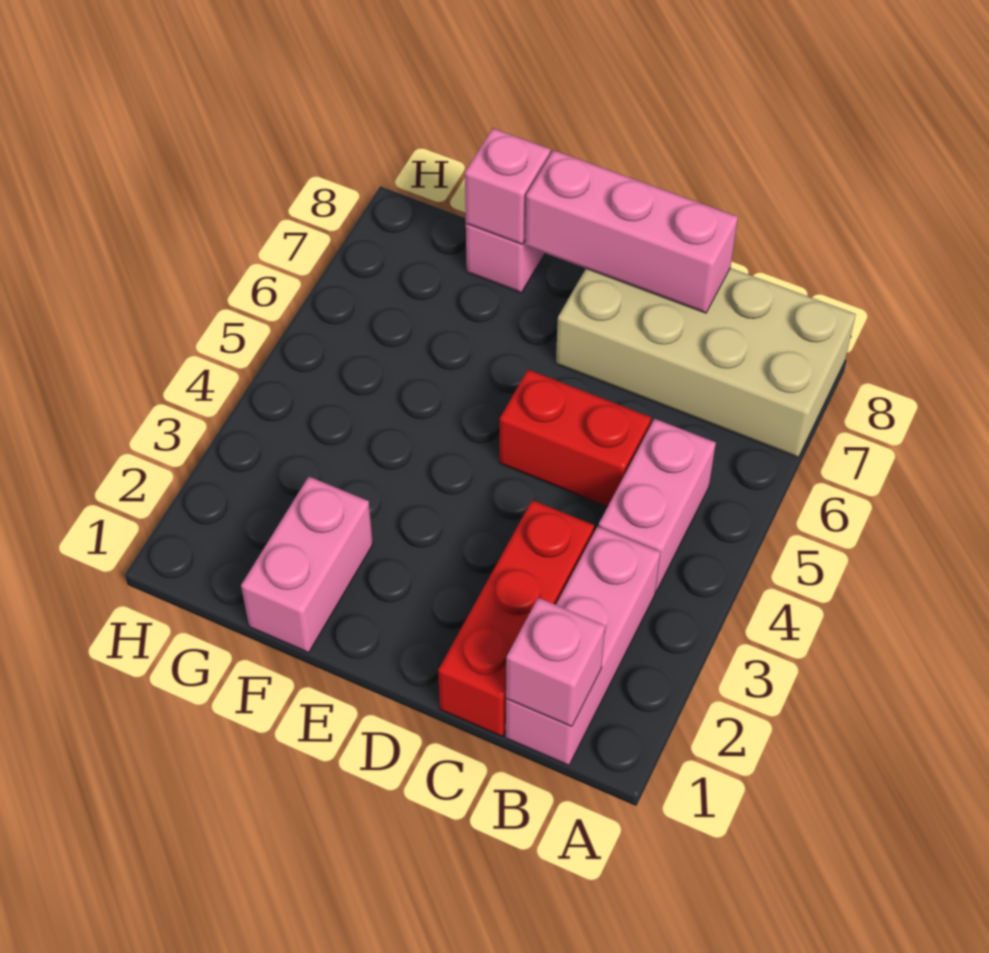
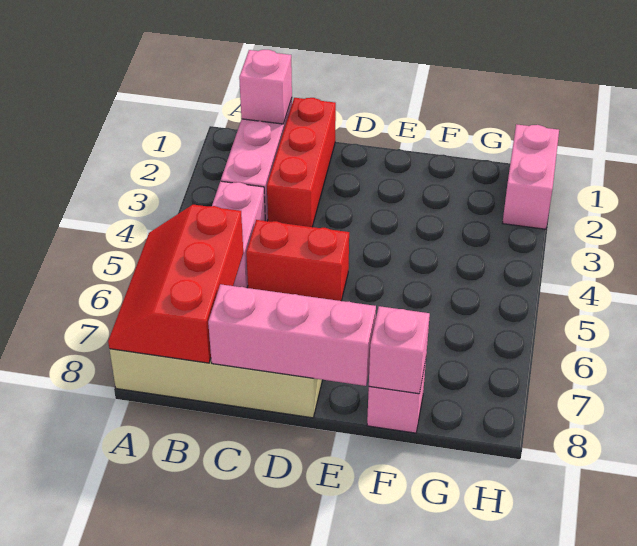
none -> red slope A6:B8 level 2 top B
pink brick F1:F2 level 1 -> pink brick H1:H2 level 1

